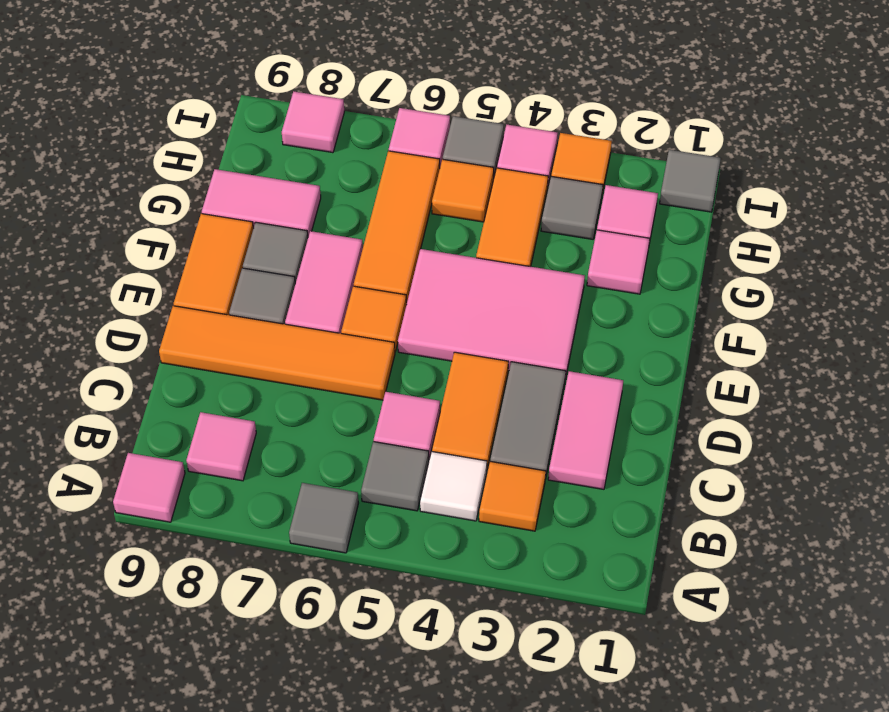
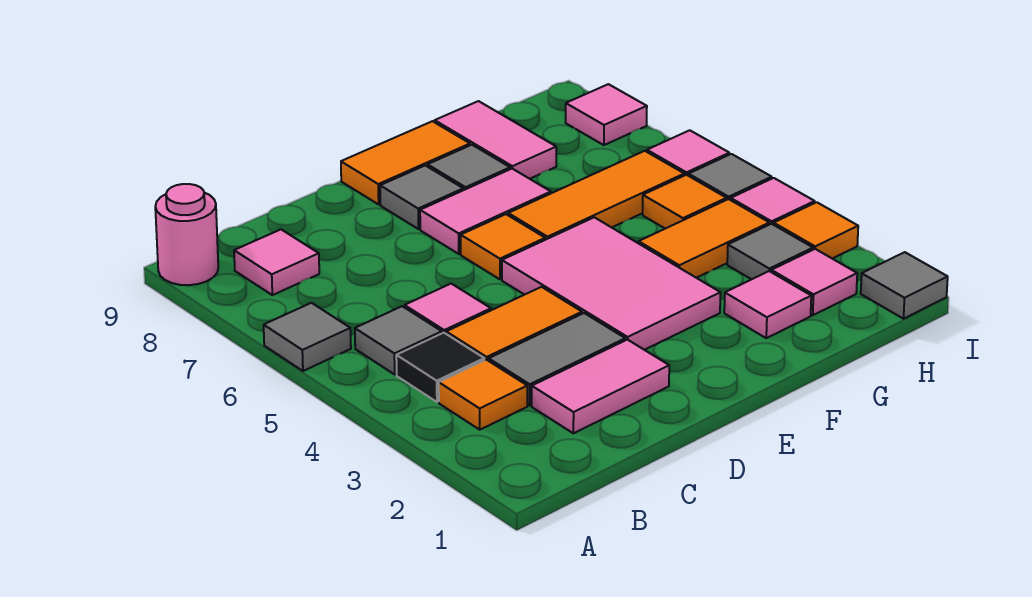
pink tile A9 level 1 -> pink round brick A9 level 1
white tile B4 level 1 -> black tile B4 level 1
orange tile D6:D9 level 1 -> none

